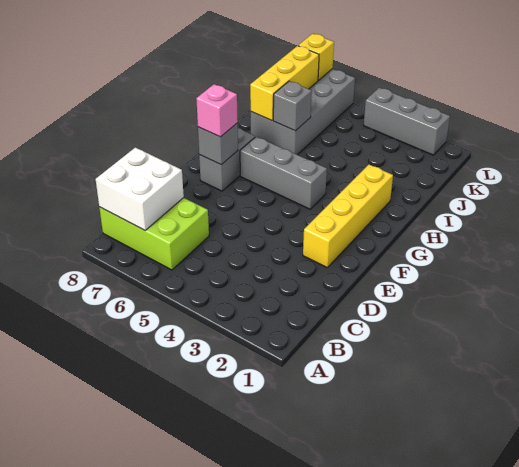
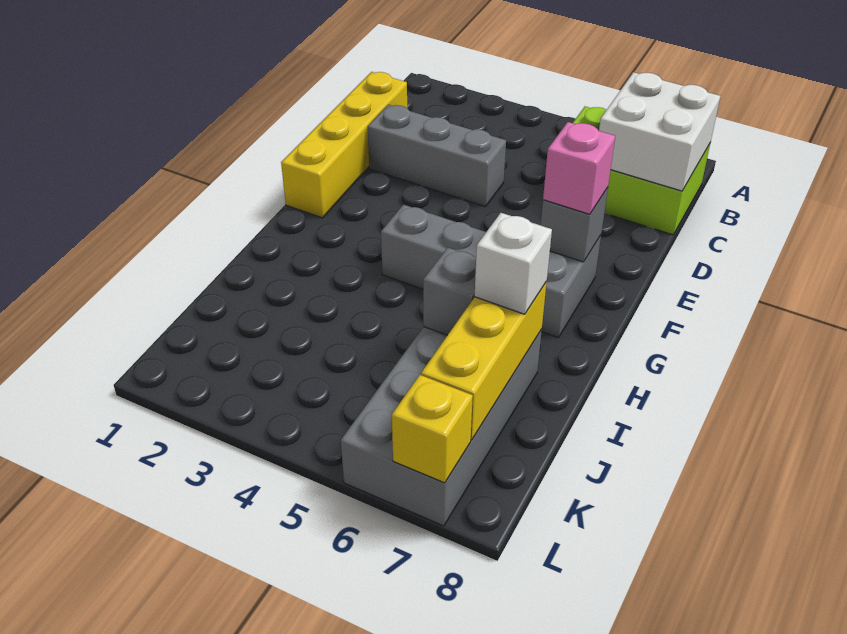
yellow brick E2:H2 level 1 -> yellow brick C1:F1 level 1
none -> white brick I7 level 3
grey brick L2:L4 level 1 -> grey brick D2:D4 level 1

